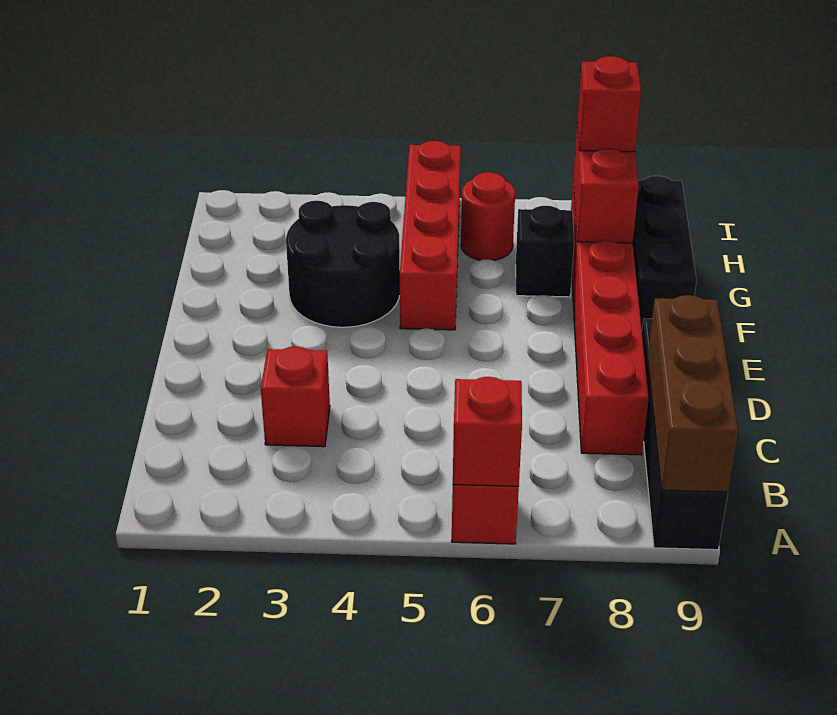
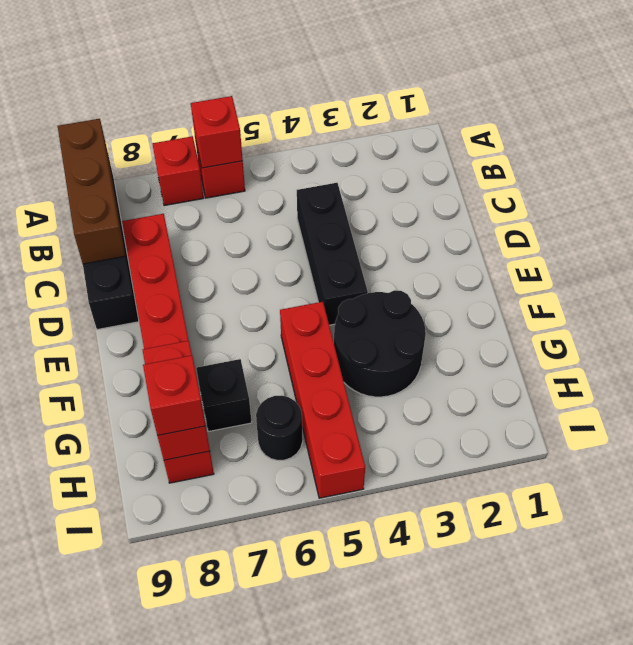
red brick C3 level 1 -> red brick A7 level 1
black brick F9:H9 level 1 -> black brick C4:E4 level 1
red round brick H6 level 1 -> black round brick H6 level 1

